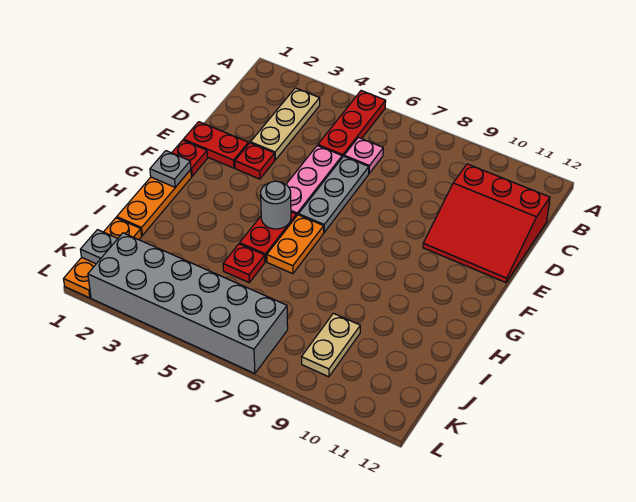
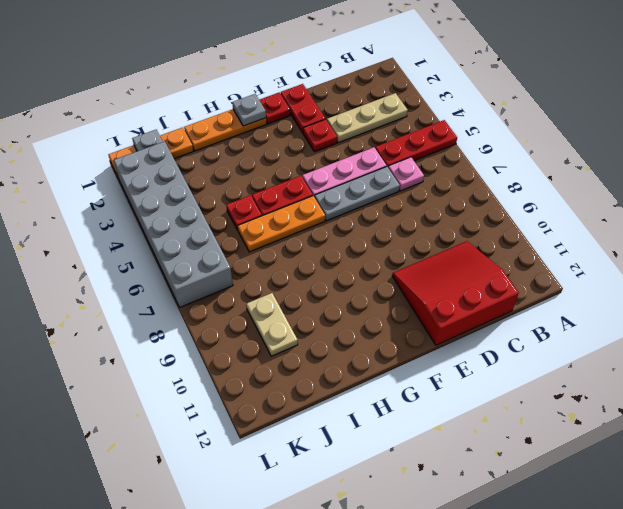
red slope C10:E12 level 1 top C -> red slope C10:E12 level 1 top 12
grey round brick G5 level 2 -> none
orange plate G6:H6 level 1 -> orange plate G6:I6 level 1
tan plate J9:K9 level 1 -> tan plate J9:J10 level 1

